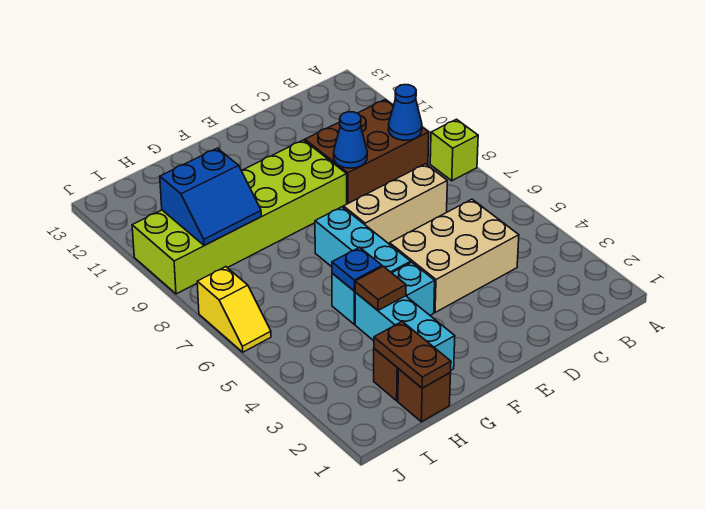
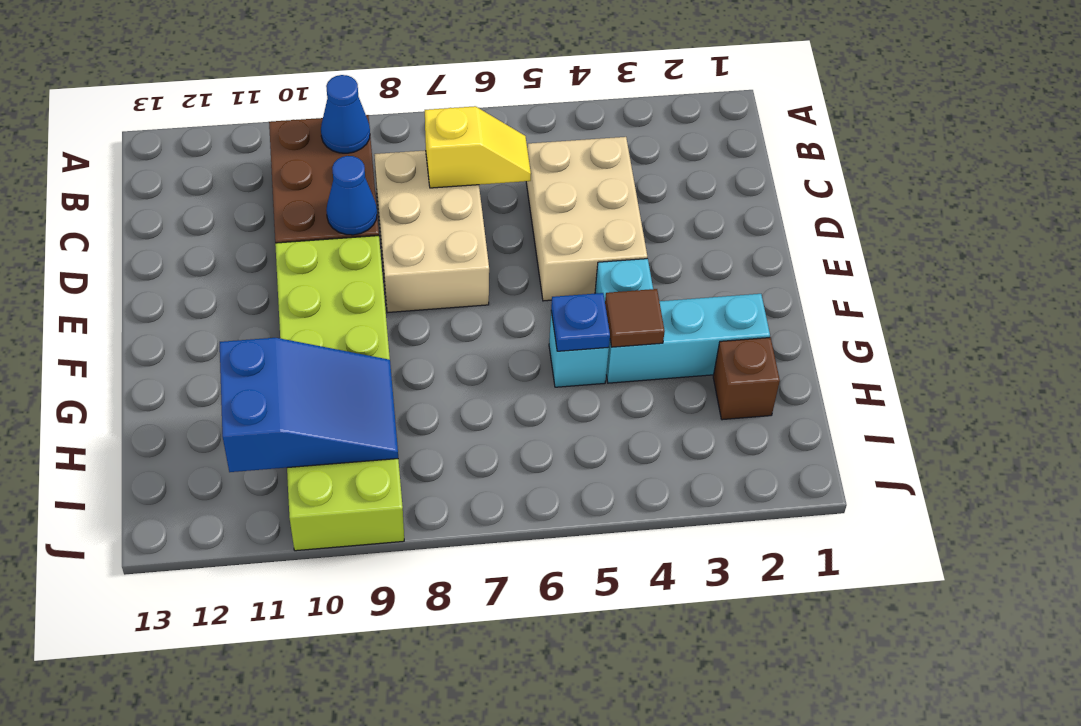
lime brick A8 level 1 -> none
tan brick C7:E7 level 1 -> tan brick C7:E8 level 1
cyan brick F5:F7 level 1 -> none
brown brick H1 level 1 -> none
brown plate H1:H2 level 2 -> none
blue slope H9:I10 level 2 top 10 -> blue slope H9:I11 level 2 top 11
yellow slope J6:J7 level 1 top 7 -> yellow slope C6:C7 level 2 top 7

